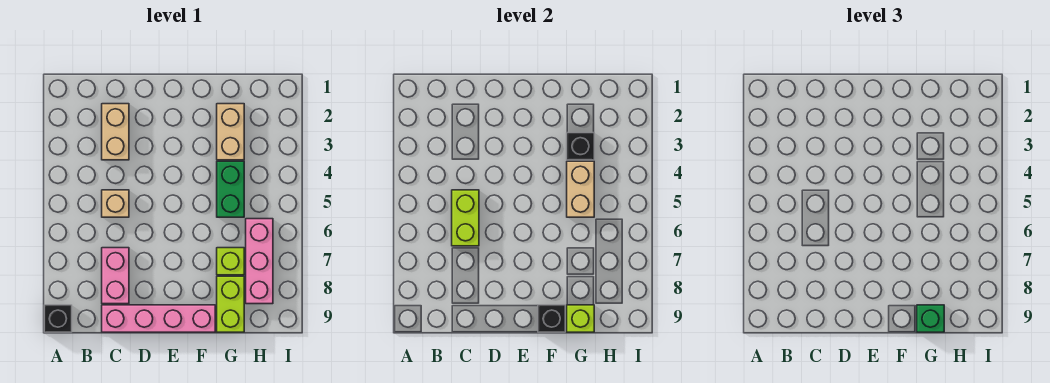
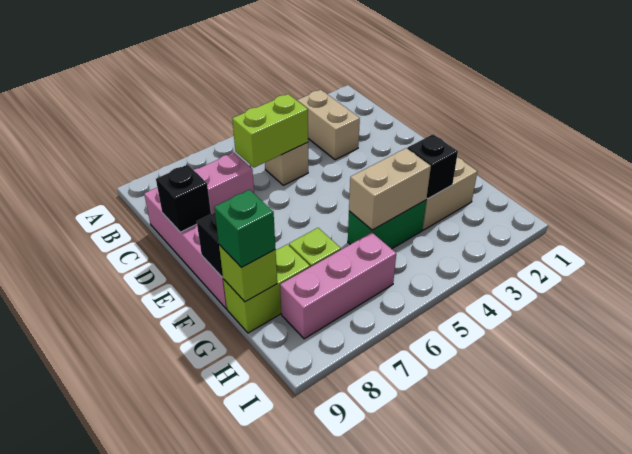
black brick A9 level 1 -> black brick D9 level 2
tan brick C2:C3 level 1 -> tan brick B3:C3 level 1

